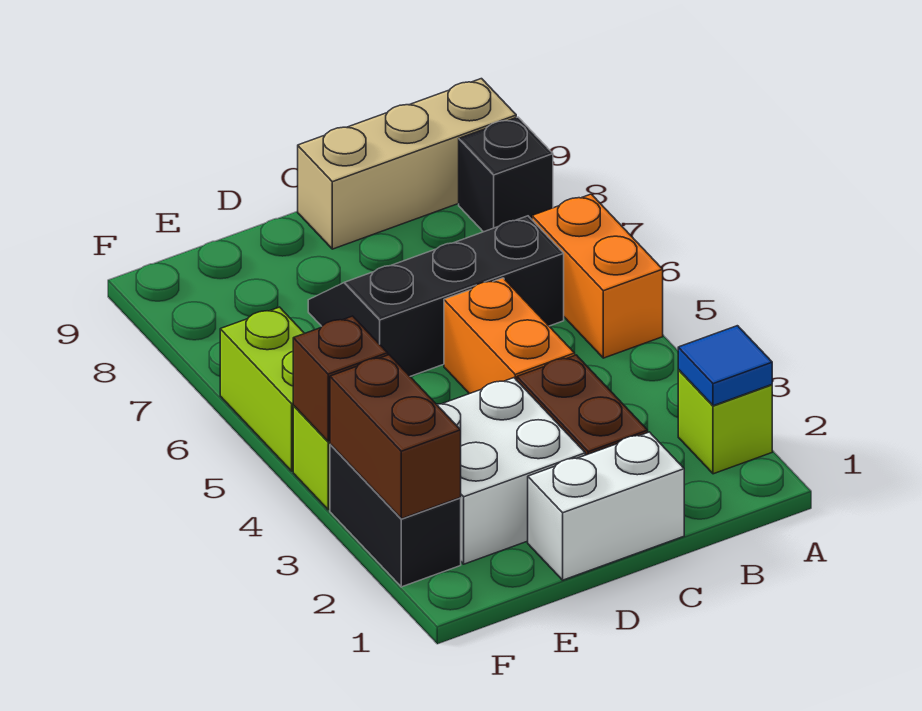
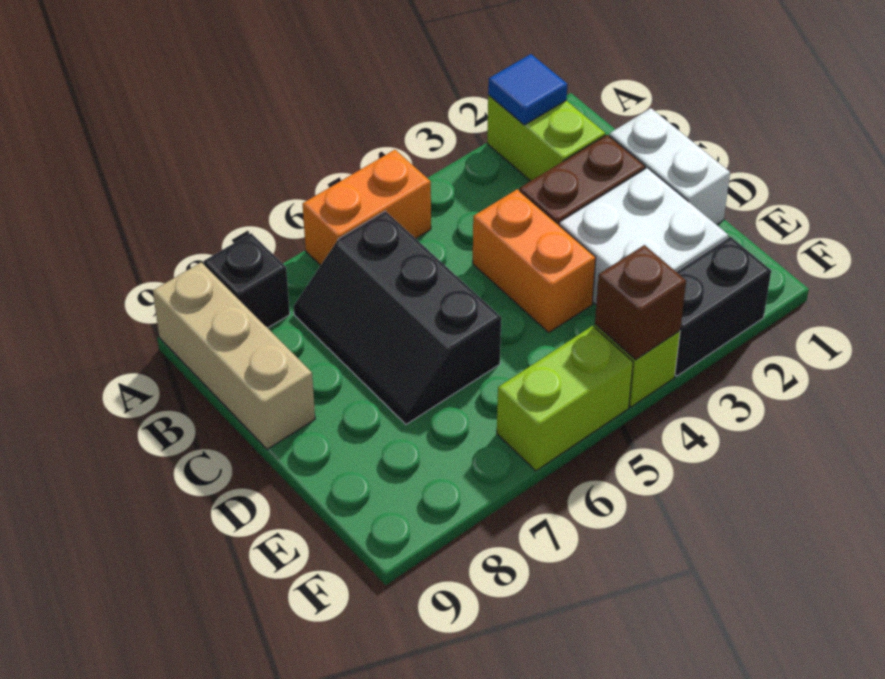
lime brick A2 level 1 -> lime brick A2:B2 level 1
orange brick C4:C5 level 1 -> orange brick C4:D4 level 1
brown brick F2:F3 level 2 -> none

